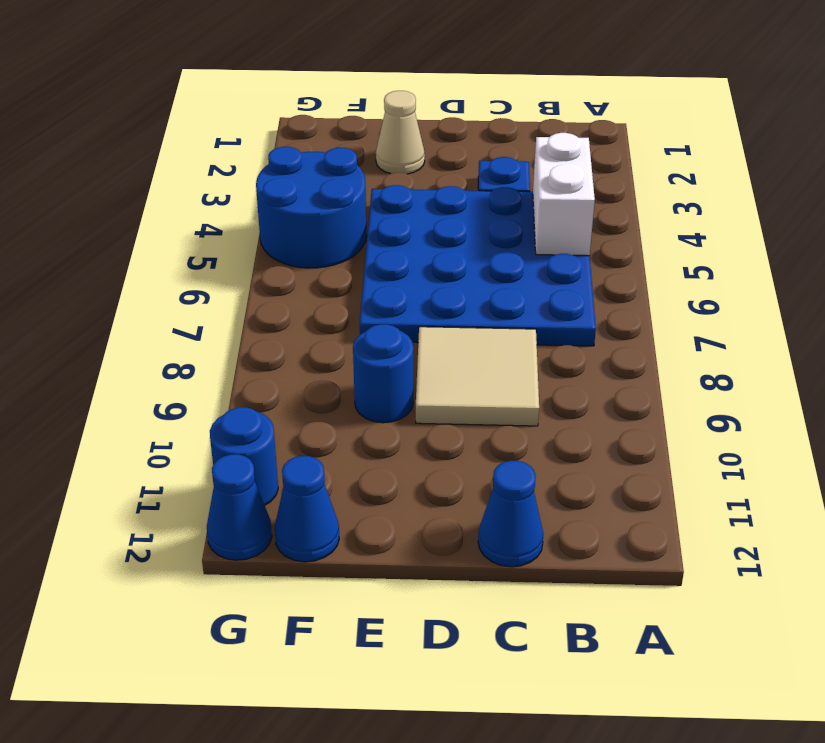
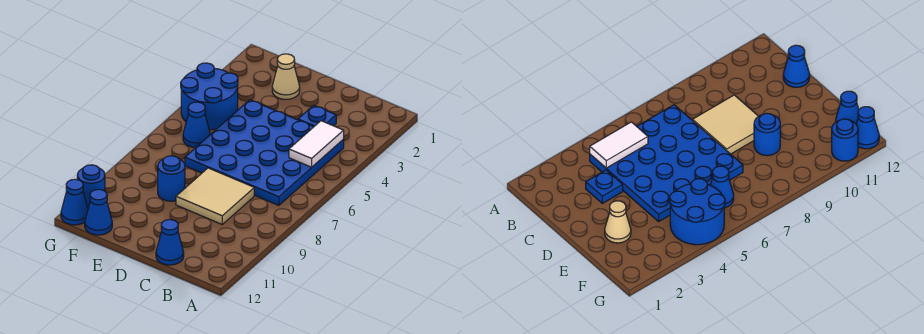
white brick B4:B5 level 2 -> white tile B4:B5 level 2
none -> blue cone F6 level 1

